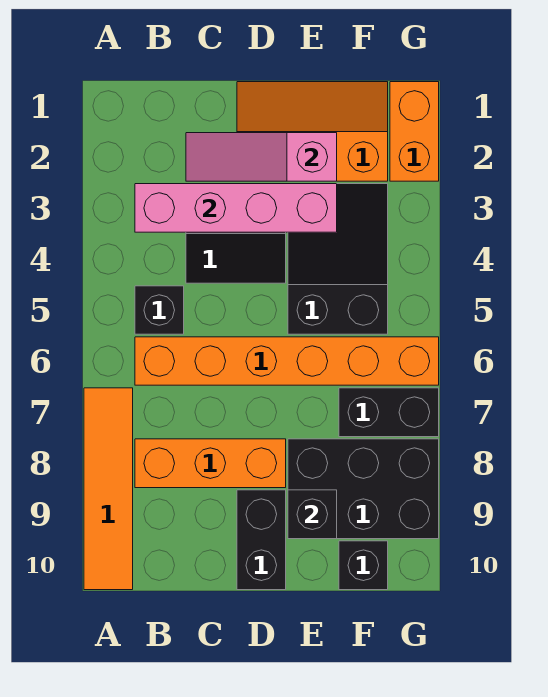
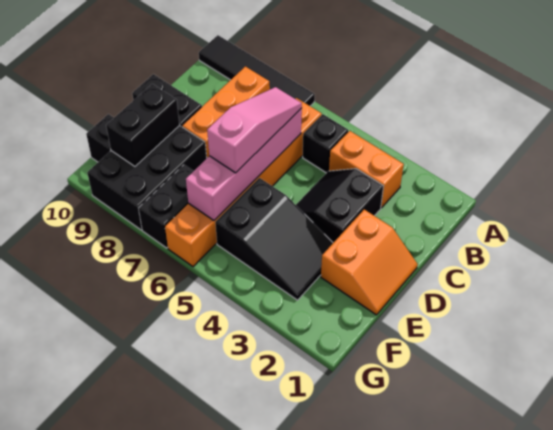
orange tile A7:A10 level 1 -> black tile A7:A10 level 1
pink brick B3:E3 level 2 -> pink brick C6:F6 level 2
pink slope C2:E2 level 2 top E -> pink slope C6:E6 level 3 top E
orange slope D1:F2 level 1 top 2 -> orange slope D1:E2 level 1 top 2
black brick E9 level 2 -> black brick E9:F9 level 2
orange brick G1:G2 level 1 -> orange brick B3:B4 level 1

